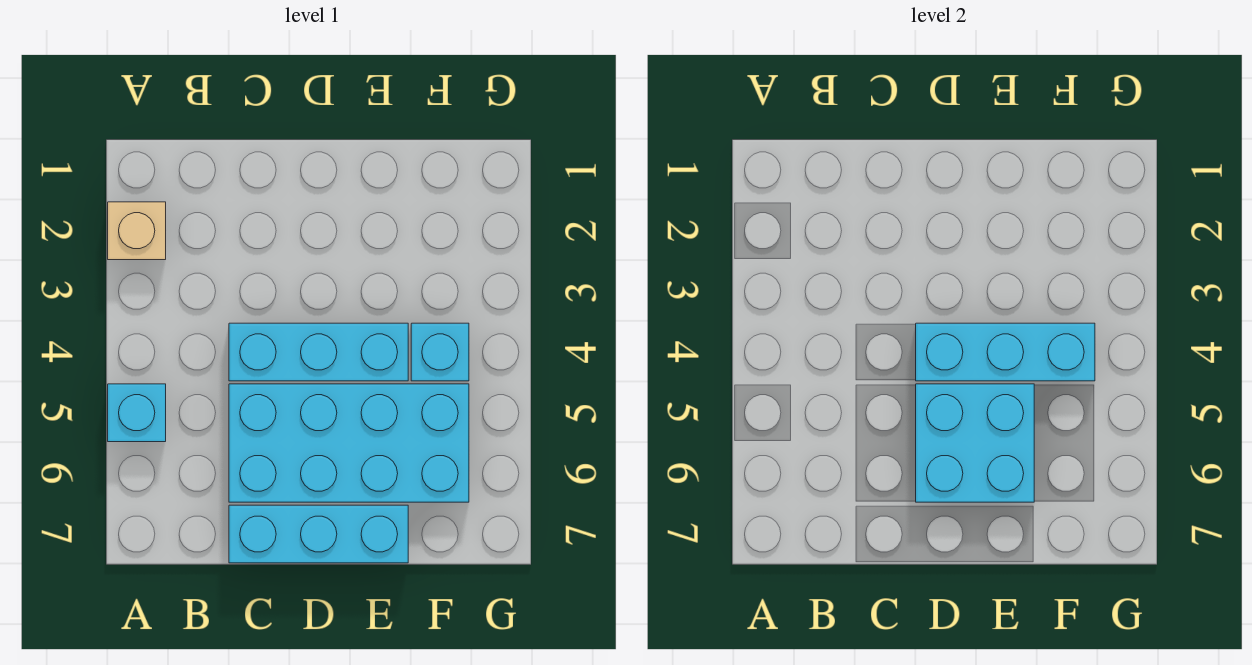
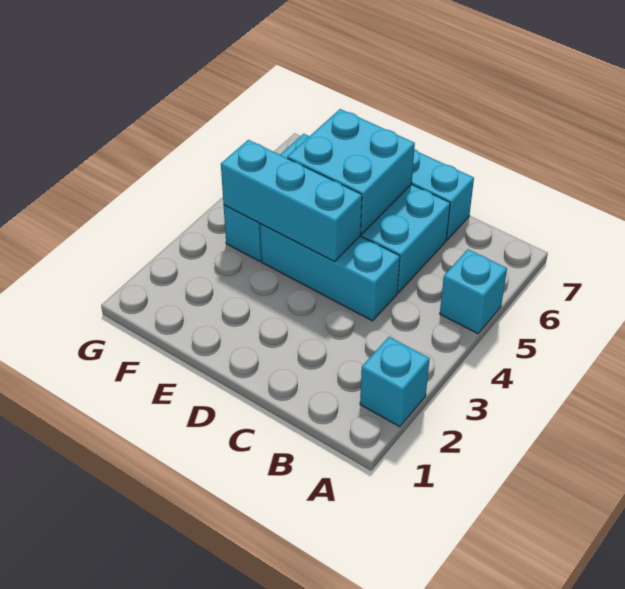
tan brick A2 level 1 -> cyan brick A2 level 1

